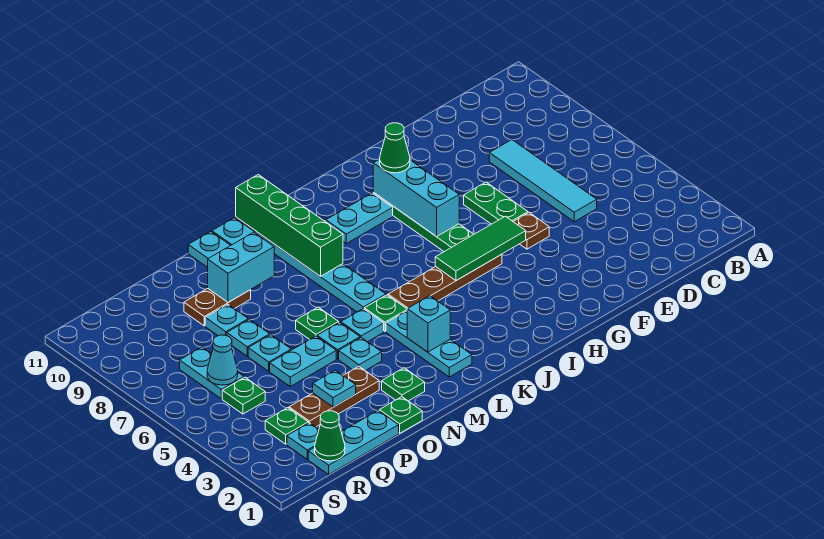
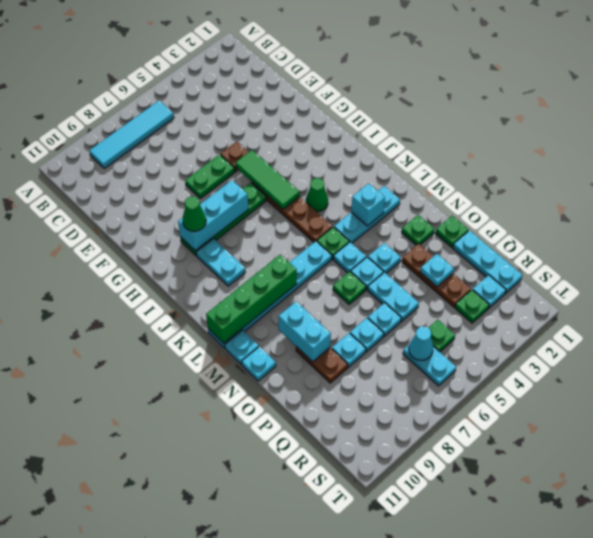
cyan tile D5:D8 level 1 -> cyan tile B6:B9 level 1
green cone R1 level 2 -> green cone J4 level 1
cyan plate R6:R7 level 1 -> cyan plate R6:S6 level 1

